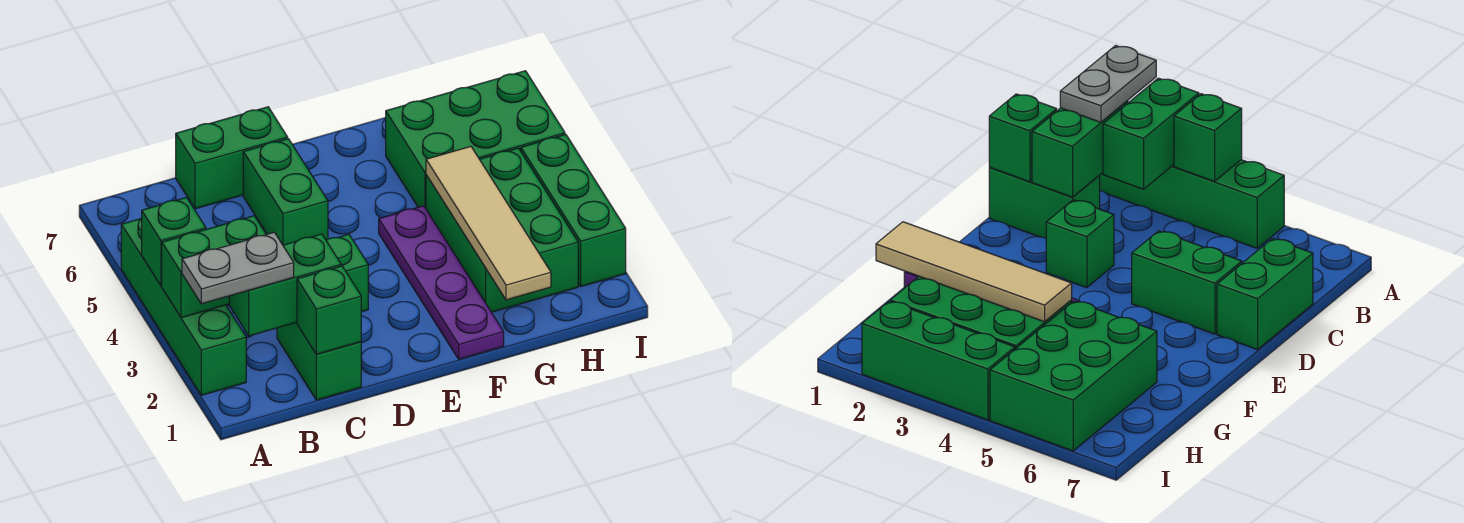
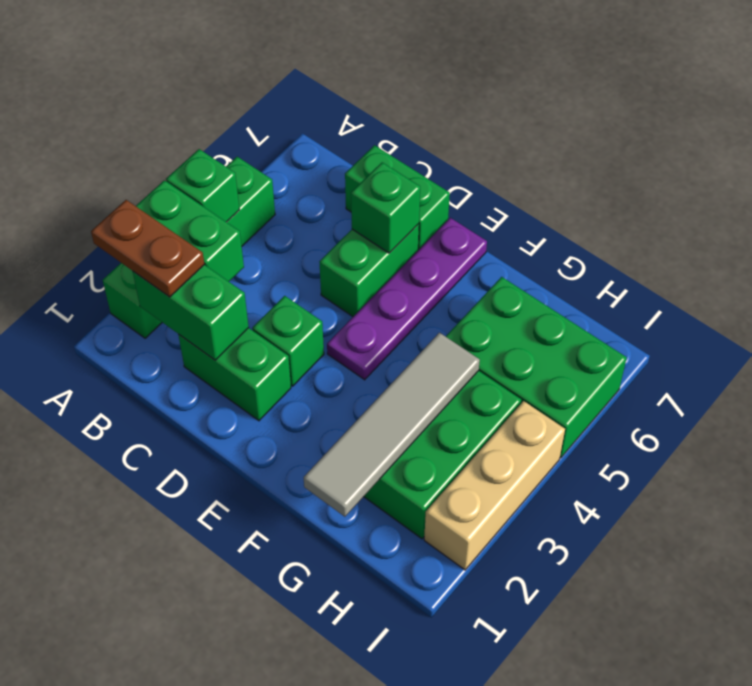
grey plate A2:B2 level 3 -> brown plate A2:B2 level 3
green brick C1:C2 level 1 -> green brick C2:D2 level 1
green brick C1 level 2 -> green brick D6 level 2
purple plate F1:F4 level 1 -> purple plate E4:E7 level 1
tan tile G1:G4 level 2 -> grey tile G1:G4 level 2
green brick I2:I4 level 1 -> tan brick I2:I4 level 1

